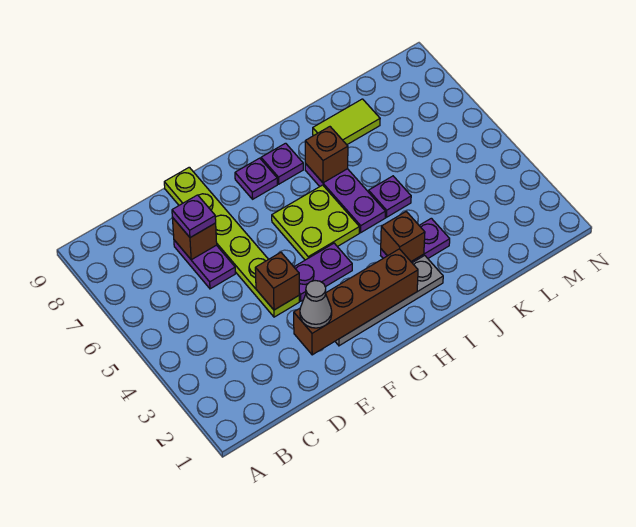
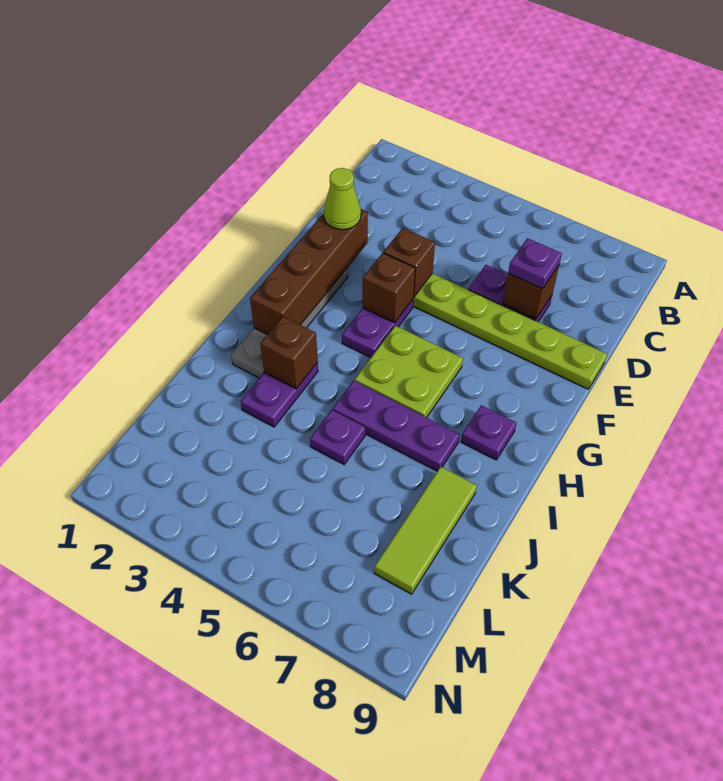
grey cone E2 level 3 -> lime cone E2 level 3
purple plate G8 level 1 -> none
brown brick I7 level 2 -> brown brick F4 level 2
lime tile J8:K8 level 1 -> lime tile J8:L8 level 1

